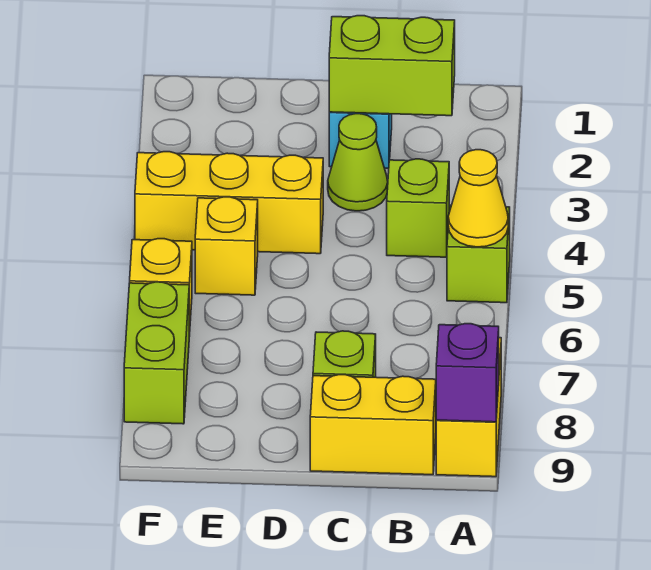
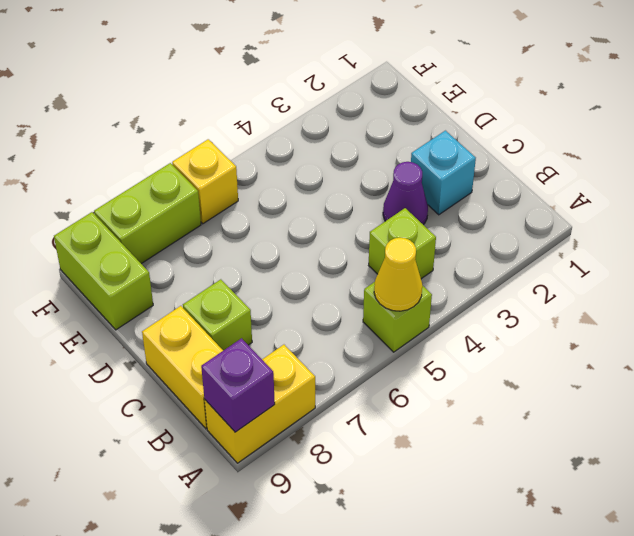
lime brick B2:C2 level 2 -> lime brick E9:F9 level 1
lime cone C3 level 1 -> purple cone C3 level 1
yellow brick D4:F4 level 1 -> none
yellow brick E5 level 1 -> none

